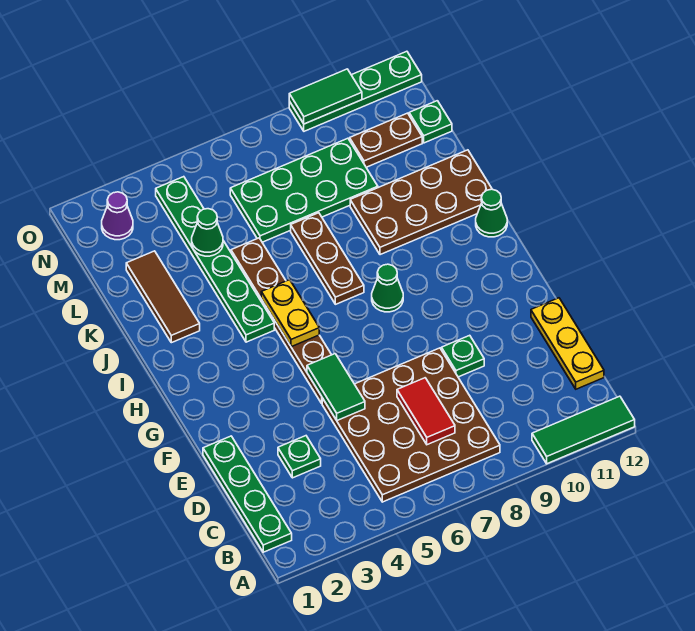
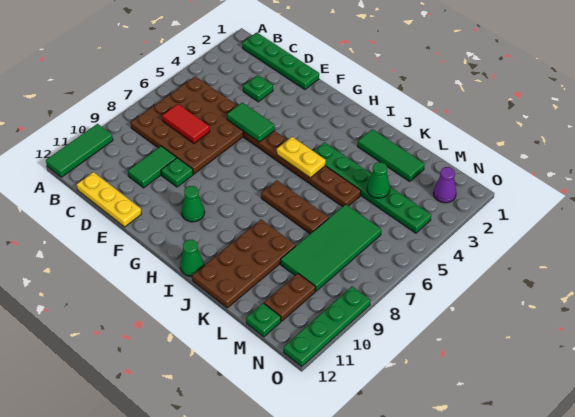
green cone H8 level 1 -> green cone G10 level 1
brown tile J2:L2 level 1 -> green tile J2:L2 level 1
green plate L6:M9 level 1 -> green tile L6:M9 level 1
green tile O9:O10 level 2 -> green tile D9:D10 level 1

